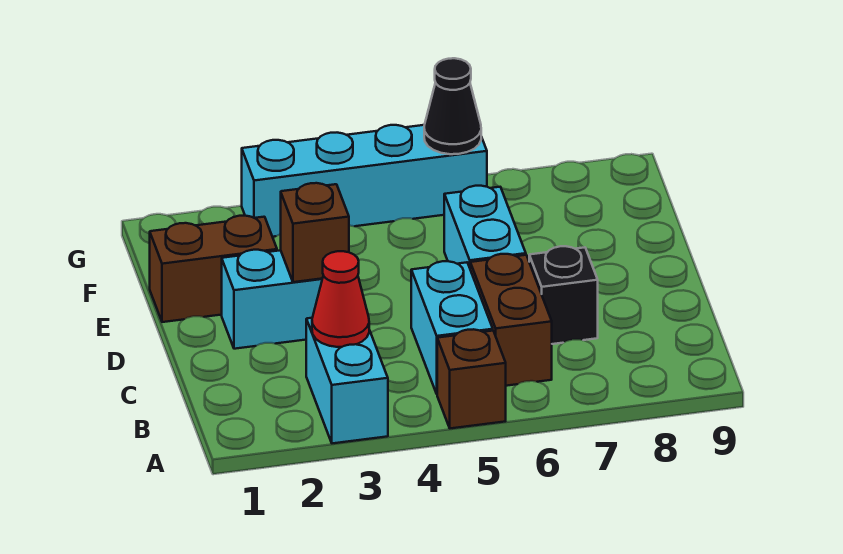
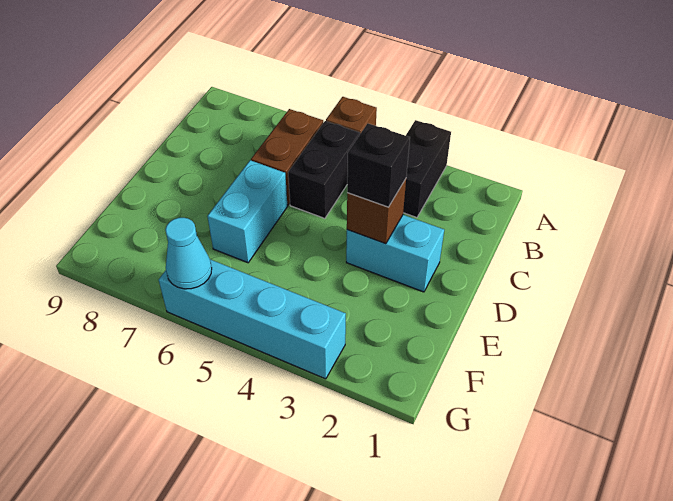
cyan brick A3:B3 level 1 -> black brick A3:B3 level 1
red cone B3 level 2 -> none
cyan brick B5:C5 level 1 -> black brick B5:C5 level 1
black brick C7 level 1 -> black brick D3 level 3
brown brick E1:E2 level 1 -> none
black cone G6 level 2 -> cyan cone G6 level 2

